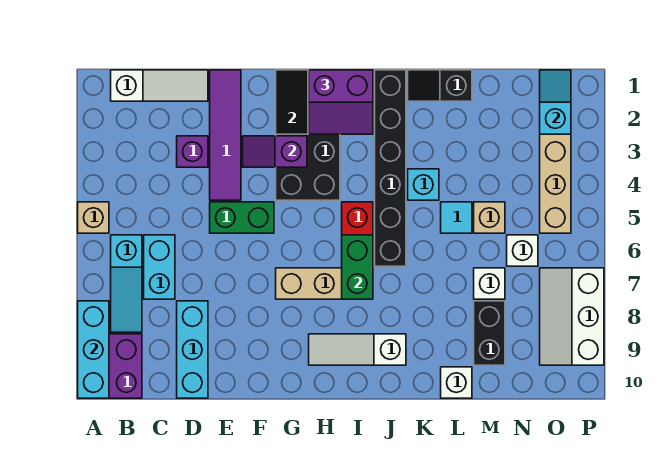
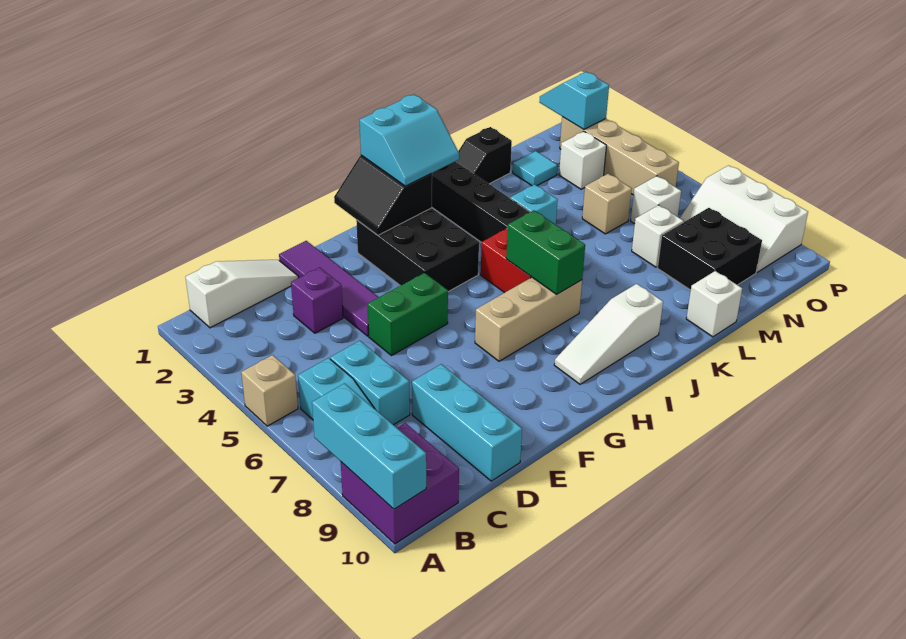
purple slope F3:G3 level 2 top G -> none
purple slope H1:I2 level 3 top 1 -> cyan slope H1:I2 level 3 top 1
cyan tile L5 level 1 -> cyan tile M2 level 1
black brick M8:M9 level 1 -> black brick M8:N9 level 1
none -> white brick N3 level 1

